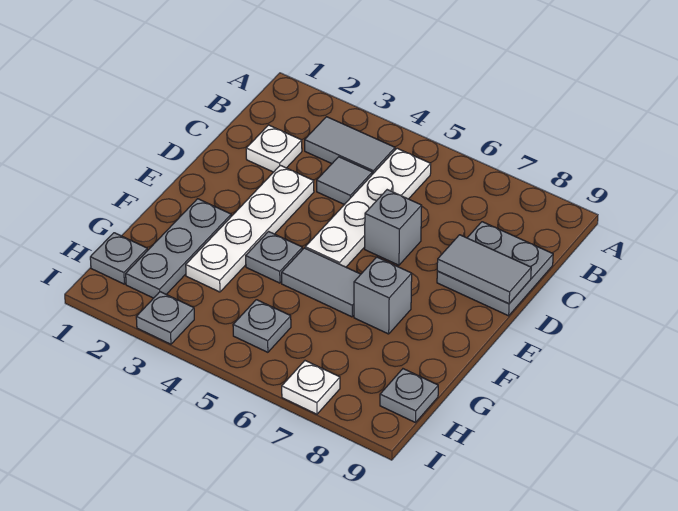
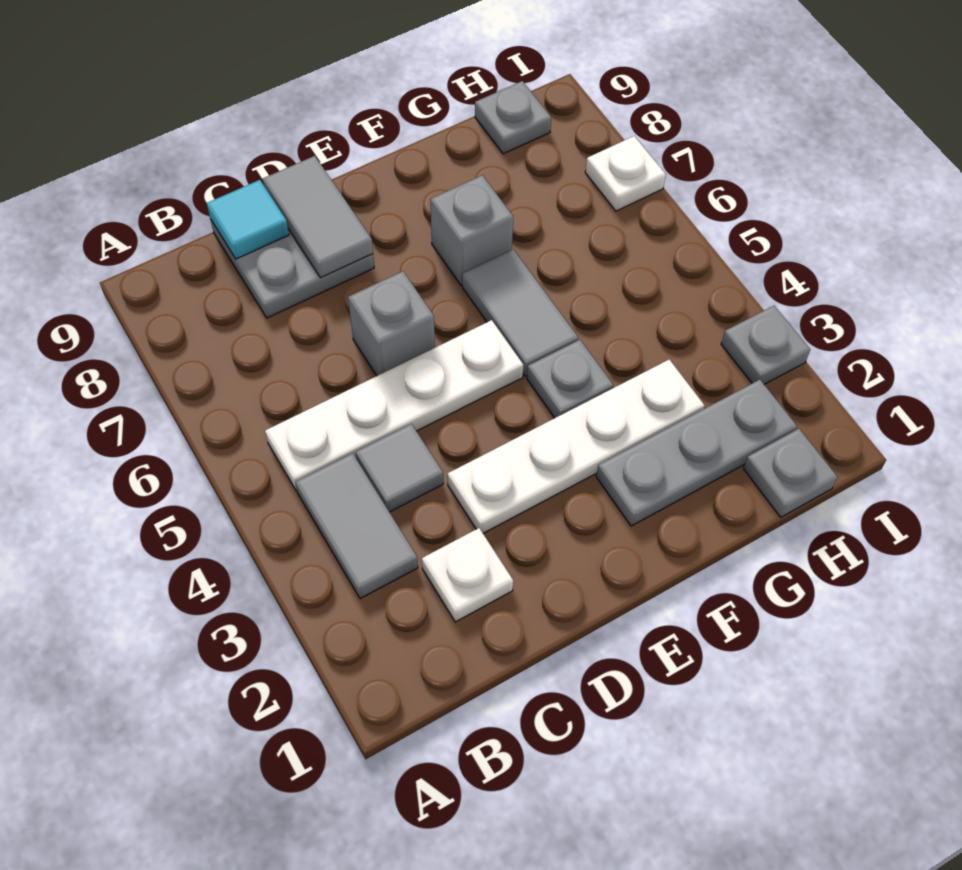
none -> cyan tile C9 level 2
grey plate H5 level 1 -> none

